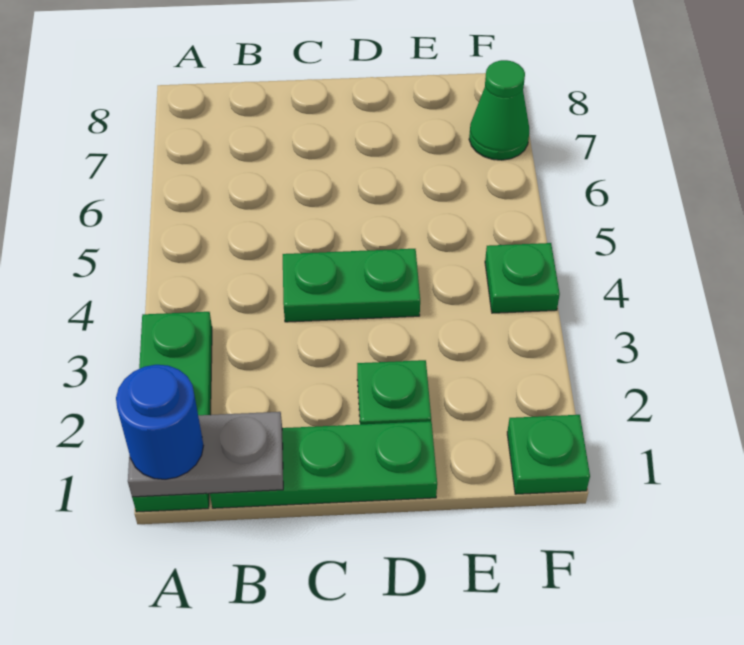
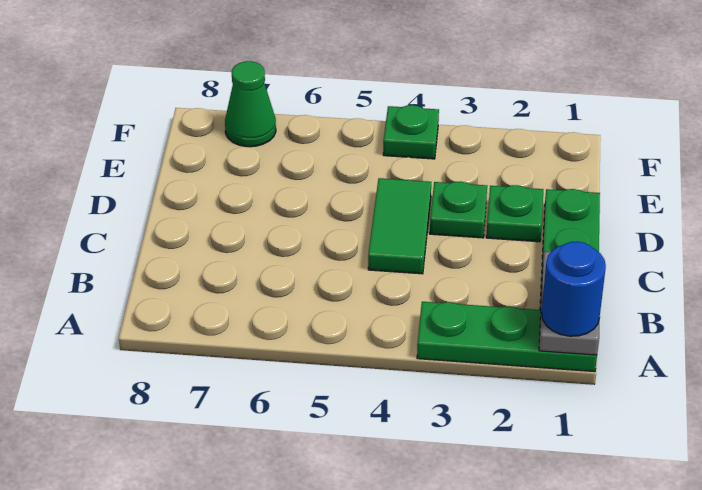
green plate C4:D4 level 1 -> green tile C4:D4 level 1
green plate F1 level 1 -> green plate D3 level 1

